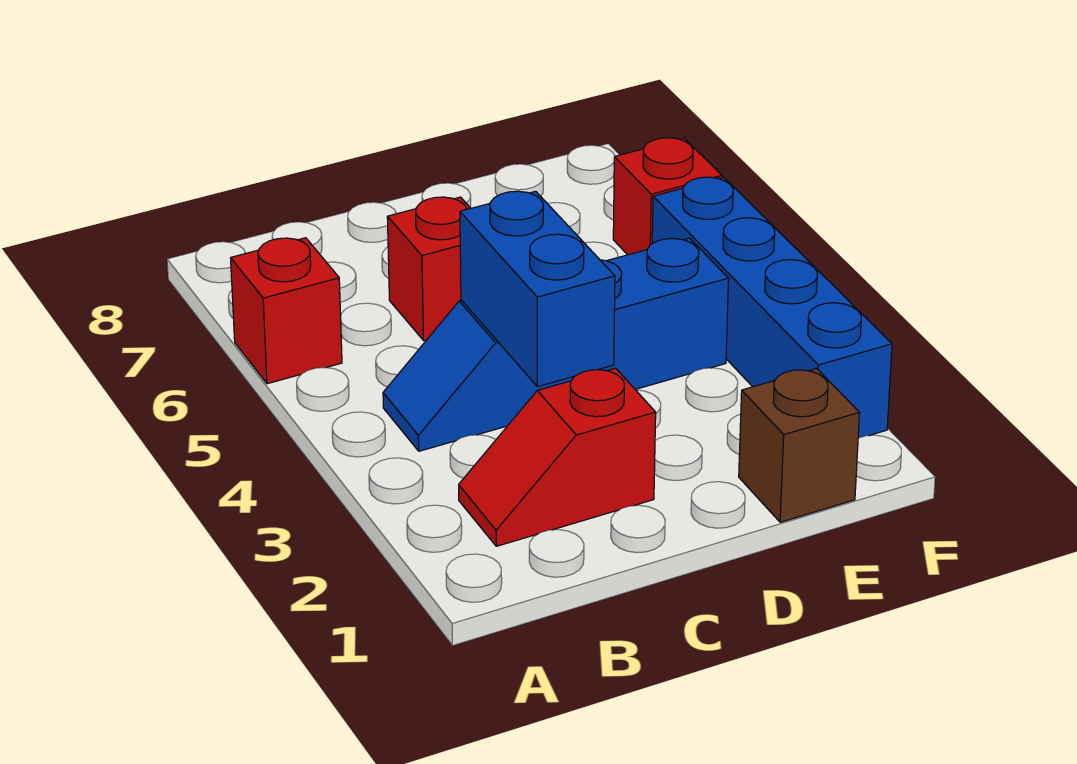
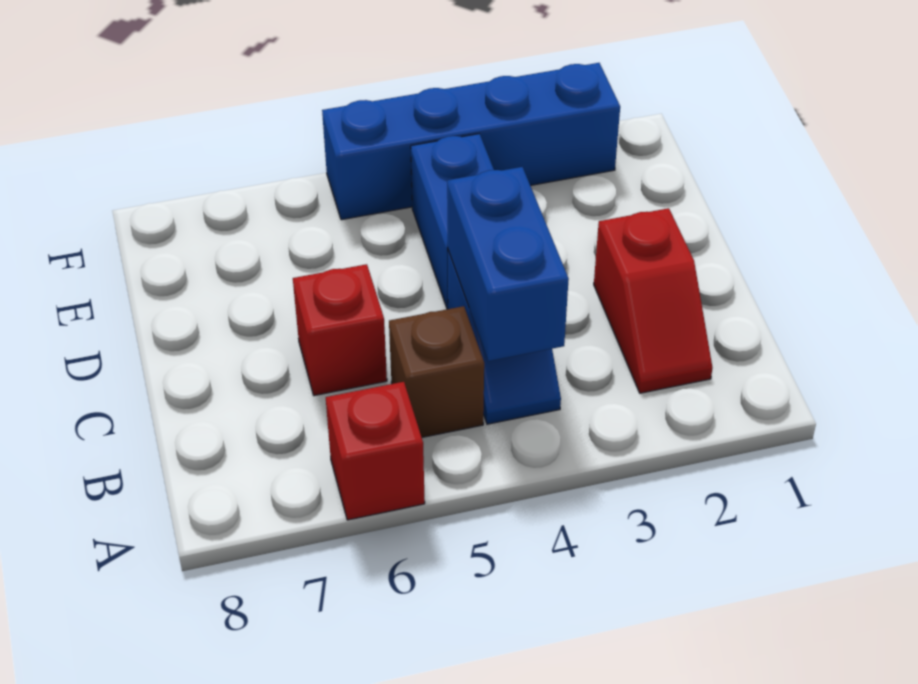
blue brick C3:C4 level 2 -> blue brick B4:C4 level 2
brown brick E1 level 1 -> brown brick B5 level 1
red brick F6 level 1 -> none

